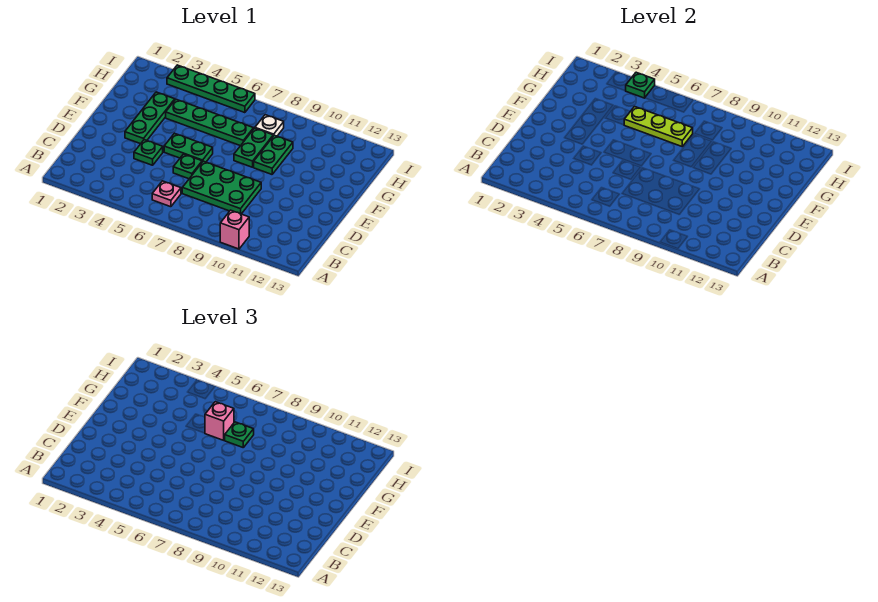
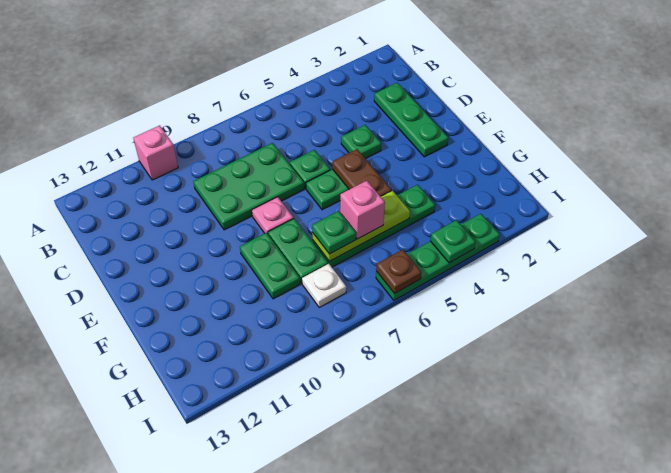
pink plate B6 level 1 -> pink plate E8 level 1
green plate E3:G3 level 1 -> green plate C2:E2 level 1
none -> brown plate E5:F5 level 2
none -> brown plate I6 level 2

